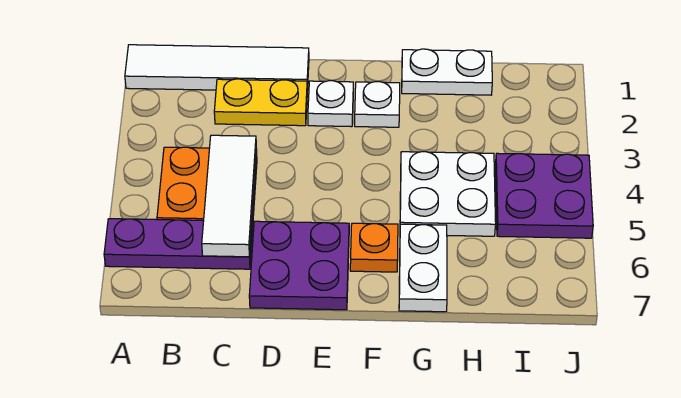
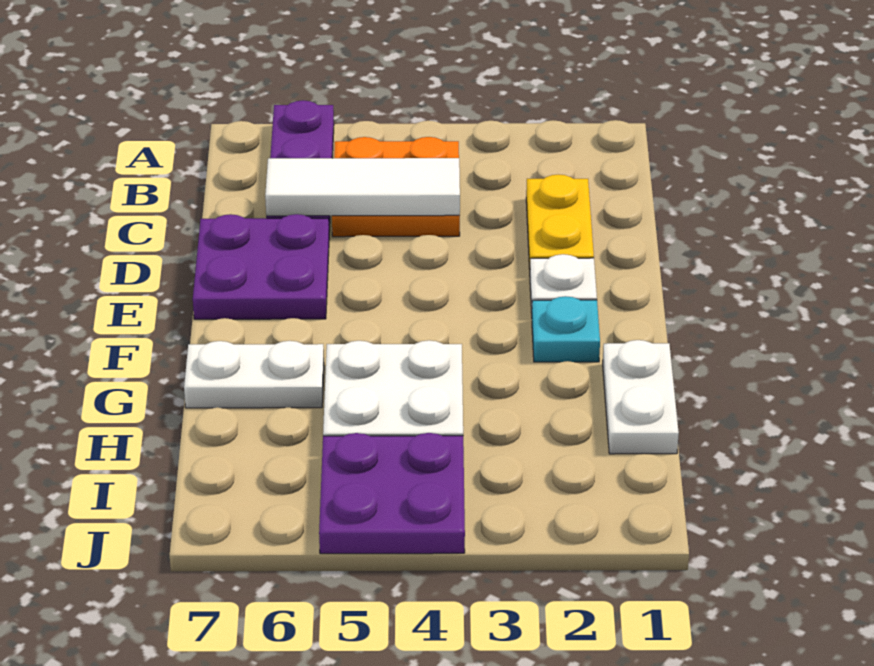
white tile A1:D1 level 1 -> none
white plate F2 level 1 -> cyan plate F2 level 1
orange plate F6 level 1 -> none

